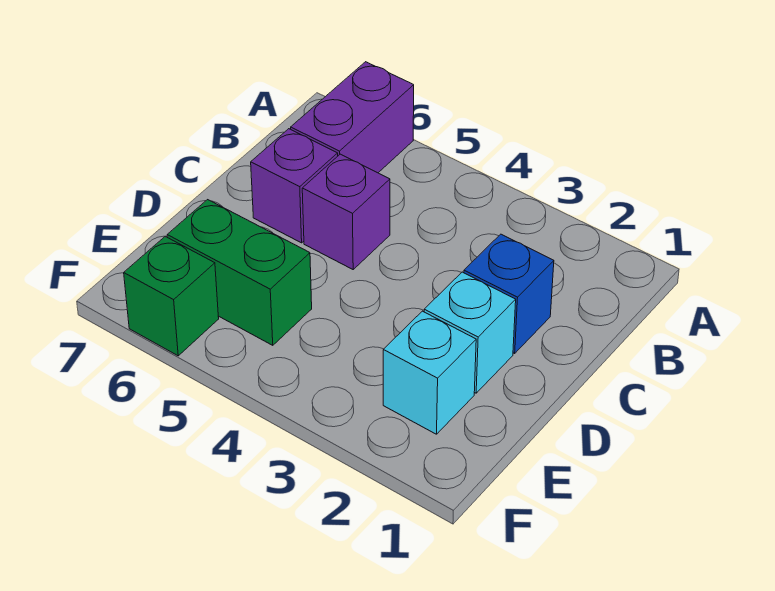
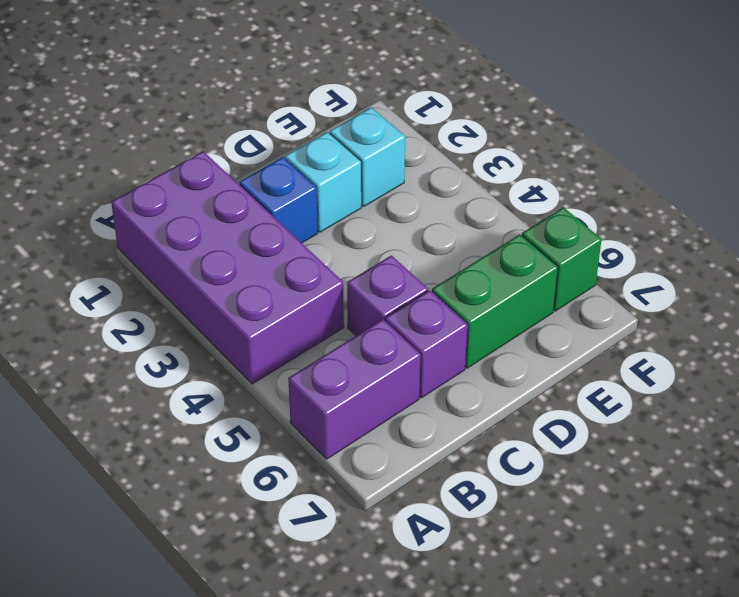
none -> purple brick A1:B4 level 1
green brick E5:E6 level 1 -> green brick D6:E6 level 1

